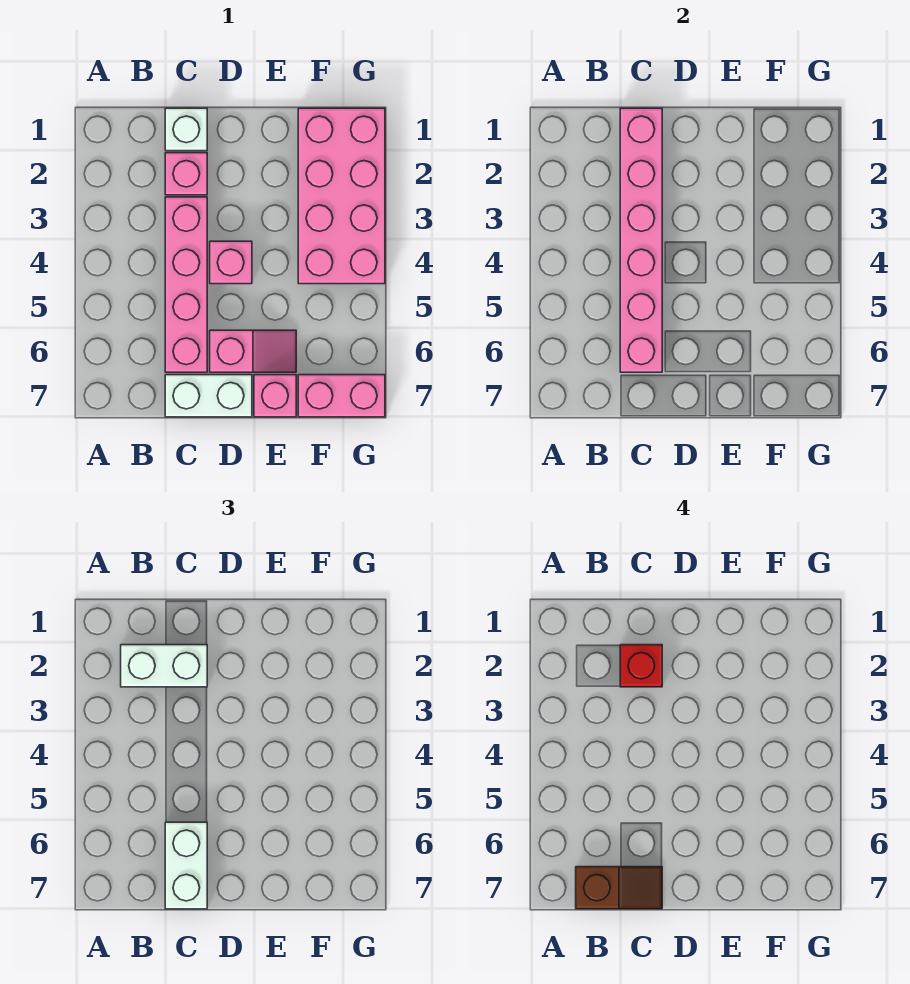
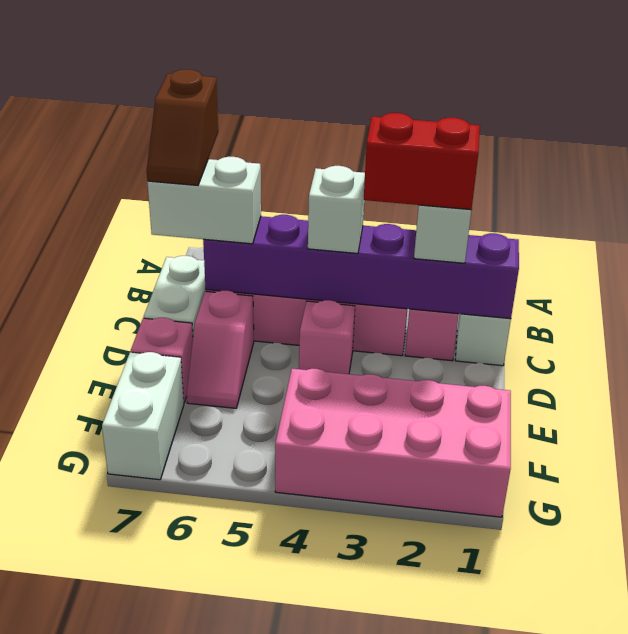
pink brick C1:C6 level 2 -> purple brick C1:C6 level 2
red brick C2 level 4 -> red brick C2:C3 level 4
none -> white brick C4 level 3
pink brick F7:G7 level 1 -> white brick F7:G7 level 1

